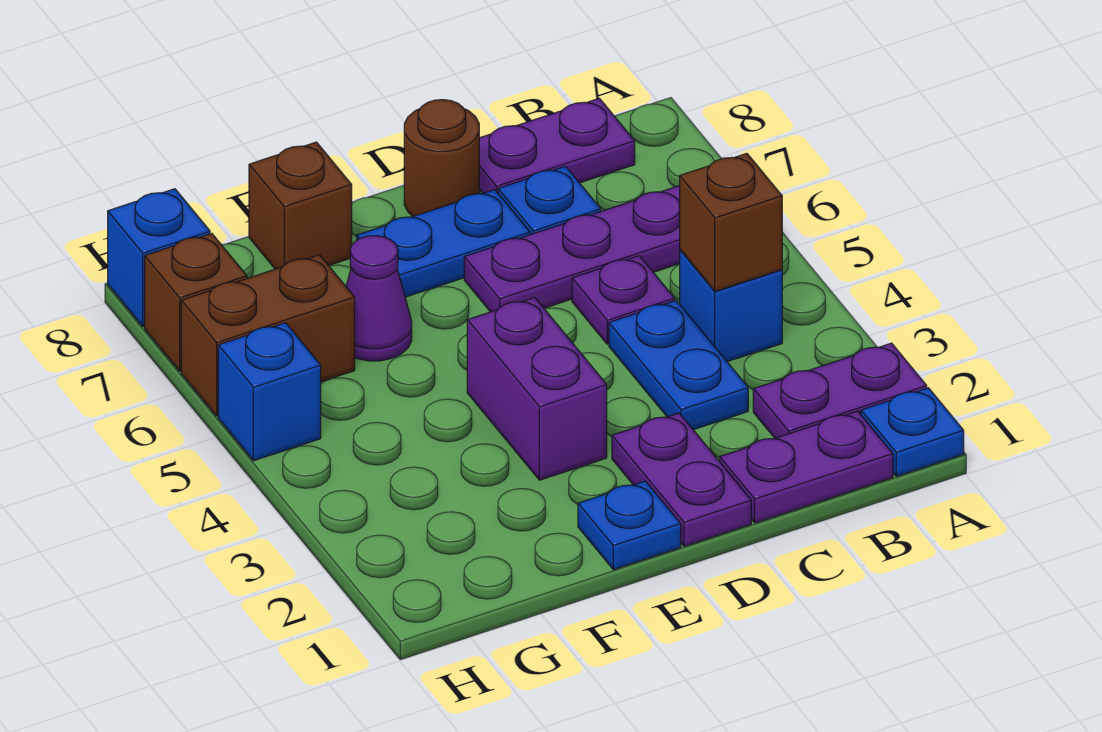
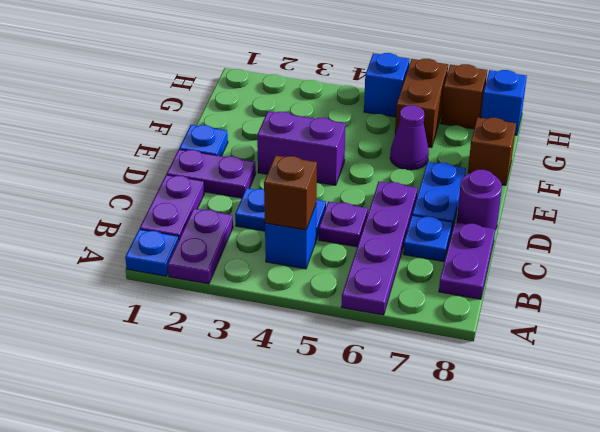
brown round brick D8 level 1 -> purple round brick D8 level 1

